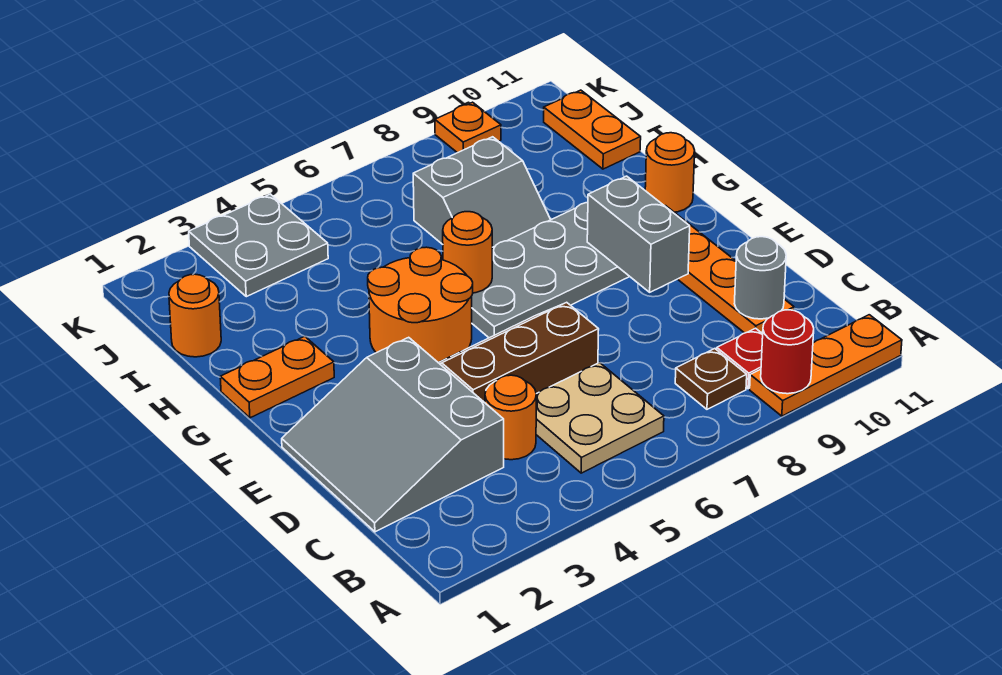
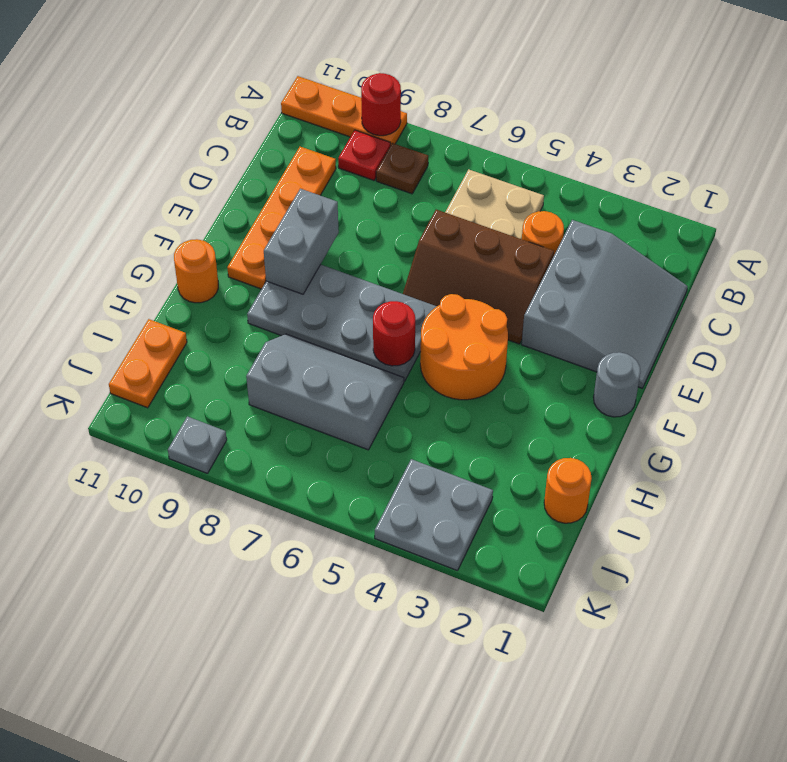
grey round brick C10 level 2 -> grey round brick F1 level 1
orange plate G1:G2 level 1 -> none
orange round brick G6 level 2 -> red round brick G6 level 2
grey slope H7:I8 level 1 top I -> grey slope H6:I8 level 1 top I
orange plate K9 level 1 -> grey plate K9 level 1

